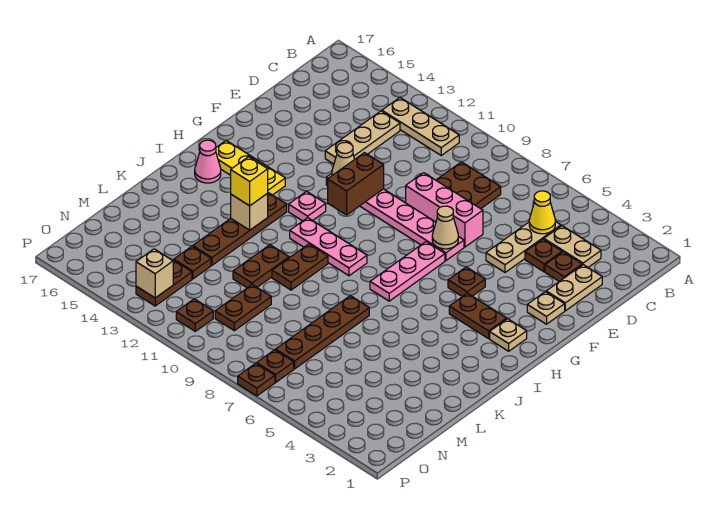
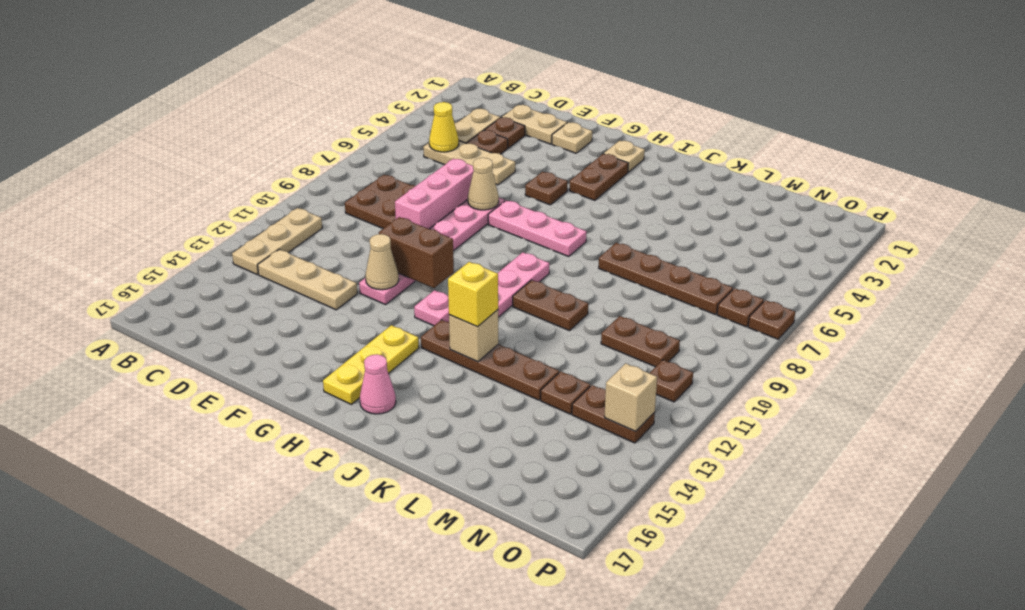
brown plate K11:L11 level 1 -> none

